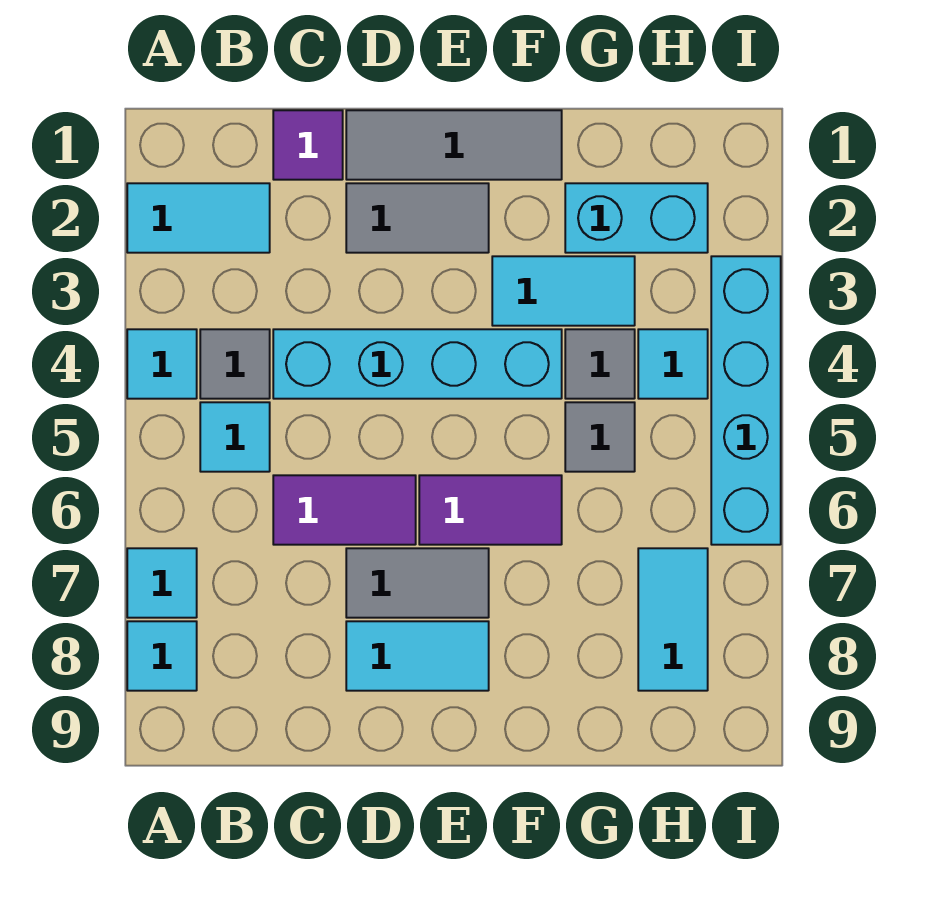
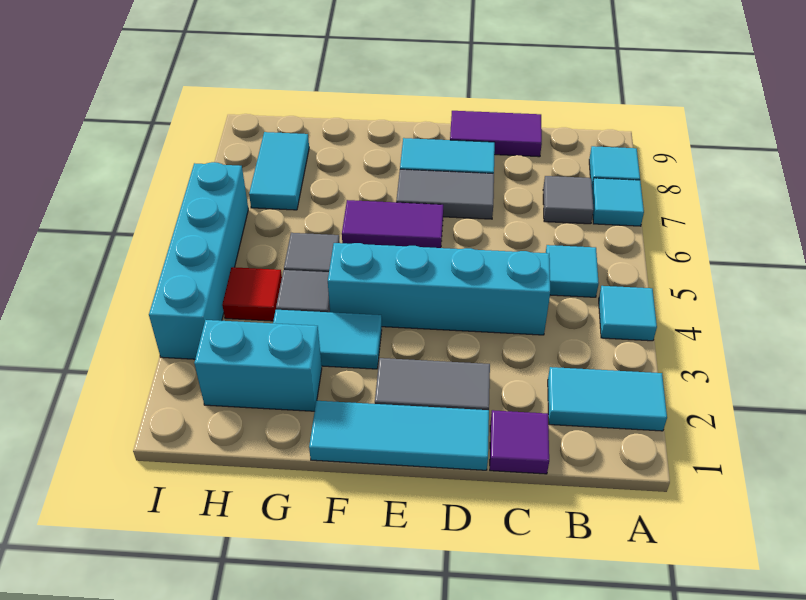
grey tile B4 level 1 -> grey tile B7 level 1
purple tile C6:D6 level 1 -> purple tile C9:D9 level 1
grey tile D1:F1 level 1 -> cyan tile D1:F1 level 1
cyan tile H4 level 1 -> red tile H4 level 1

